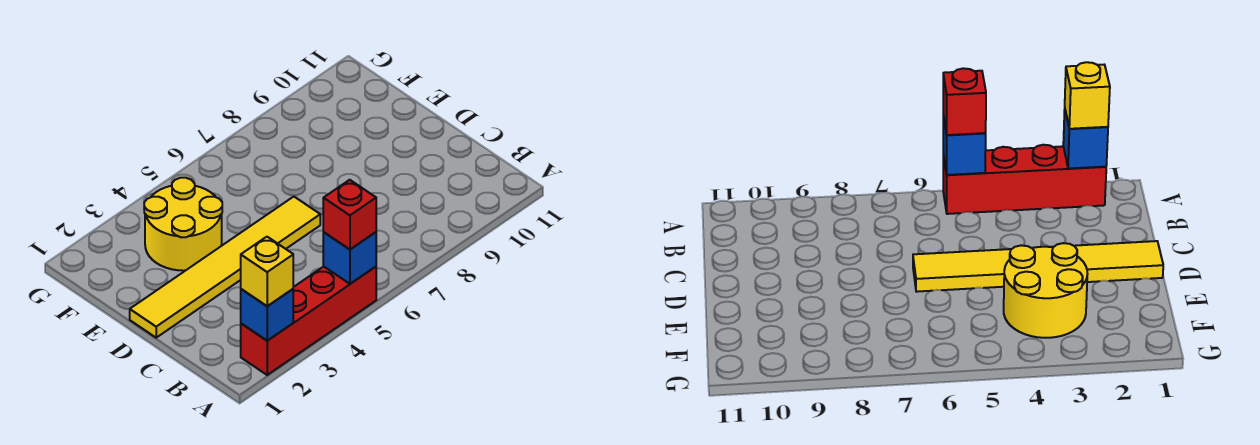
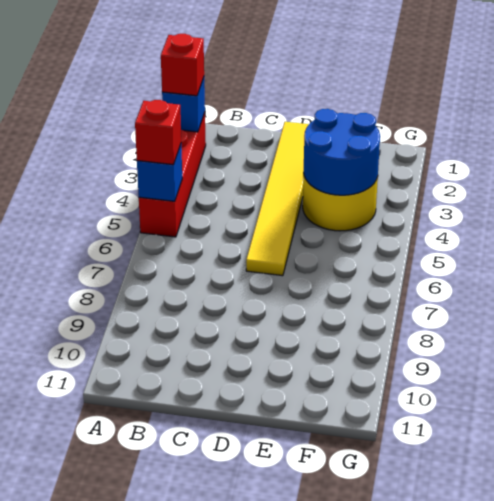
yellow brick A2 level 3 -> red brick A2 level 3
none -> blue round brick E3:F4 level 2

